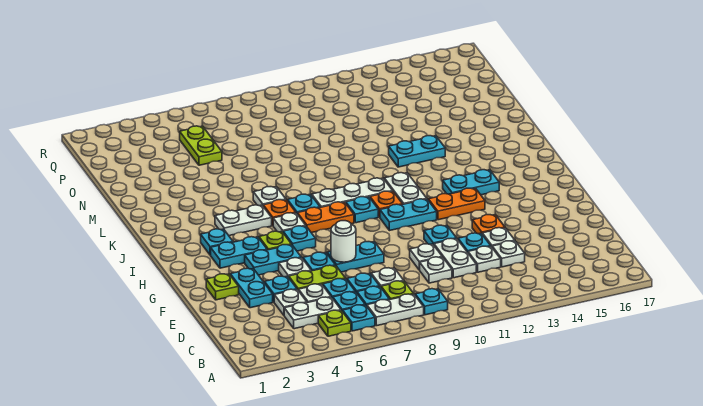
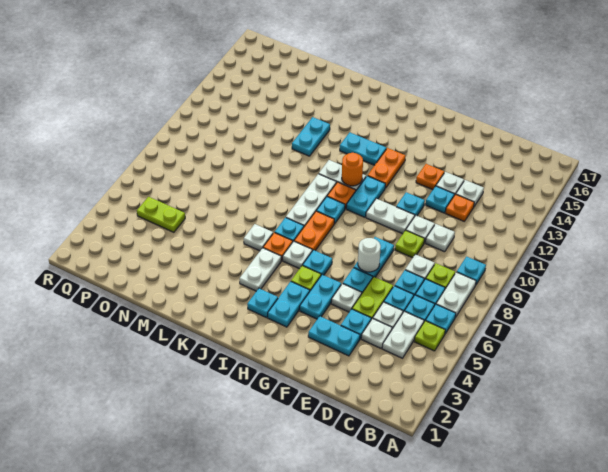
white plate D11:E11 level 1 -> white plate F10:G10 level 1
white plate D12 level 1 -> orange plate D12 level 1
lime plate F2 level 1 -> lime plate E9 level 1
none -> orange round brick I11 level 2
cyan plate I13:I14 level 1 -> cyan plate I13:J13 level 1

